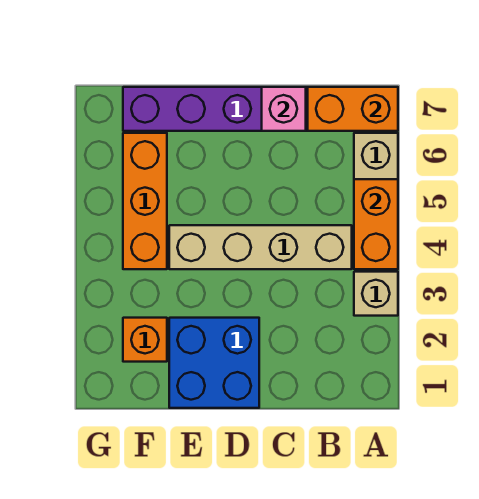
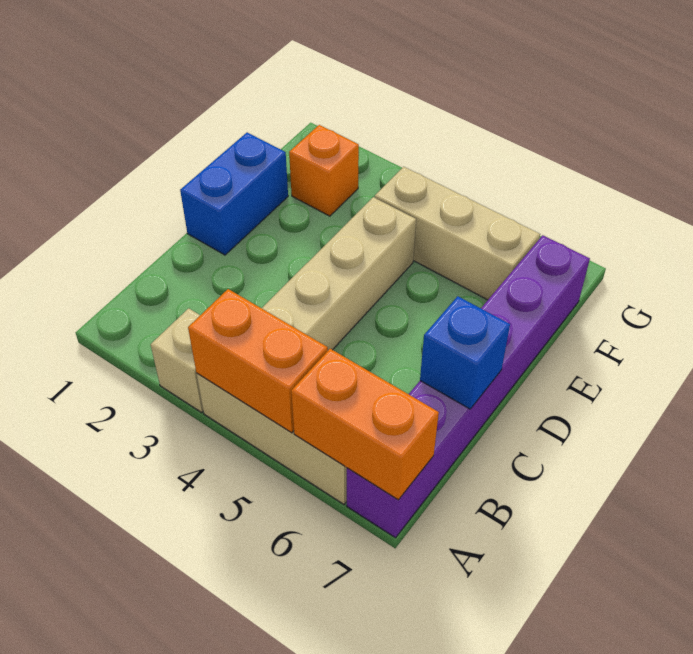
orange brick A7:B7 level 2 -> orange brick A6:A7 level 2
pink brick C7 level 2 -> blue brick C7 level 2
blue brick D1:E2 level 1 -> blue brick D1:E1 level 1
orange brick F4:F6 level 1 -> tan brick F4:F6 level 1

